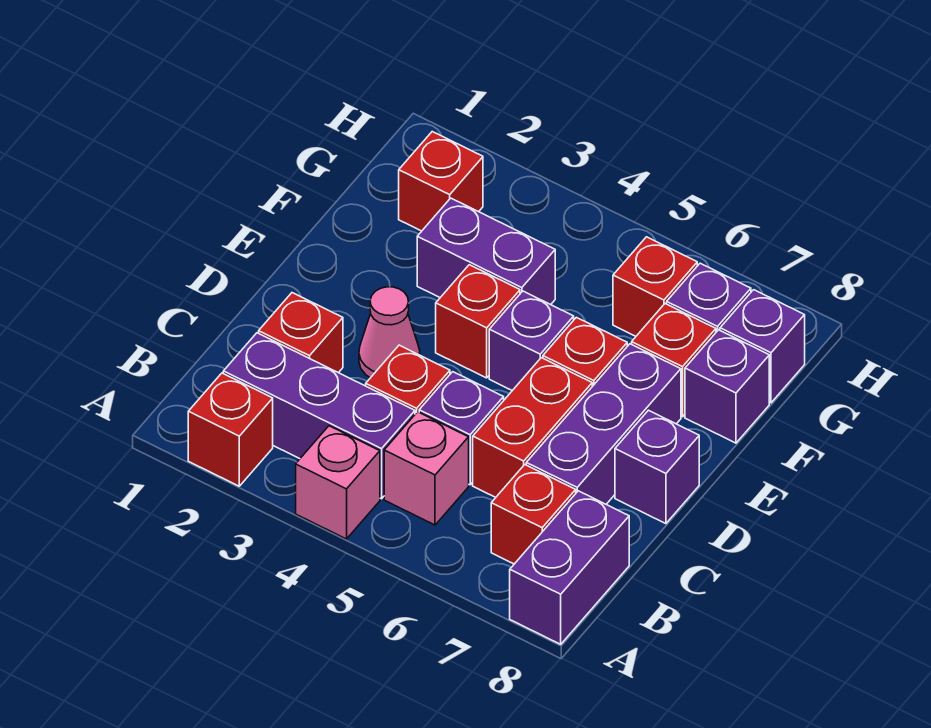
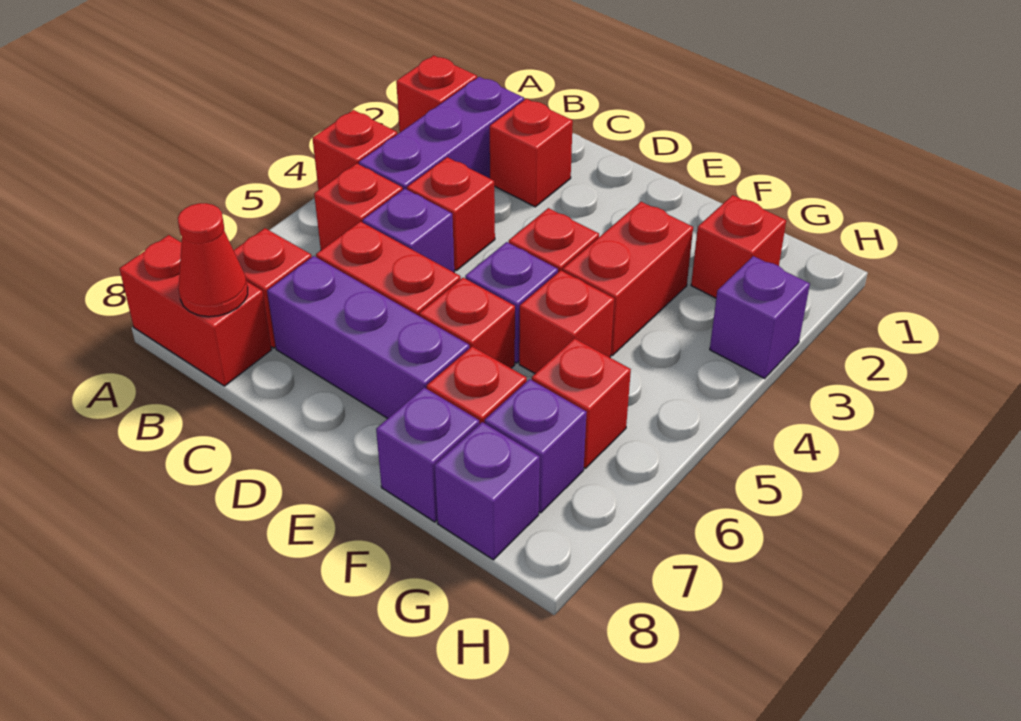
pink brick A4 level 1 -> red brick A4 level 1
purple brick A8:B8 level 1 -> red brick A8:B8 level 1
pink brick B5 level 1 -> red brick B5 level 1
none -> red cone B8 level 2
pink cone D3 level 1 -> none
purple brick D8 level 1 -> purple brick H3 level 1
purple brick F3:F4 level 1 -> red brick F3:F4 level 1
none -> red brick F5 level 1

